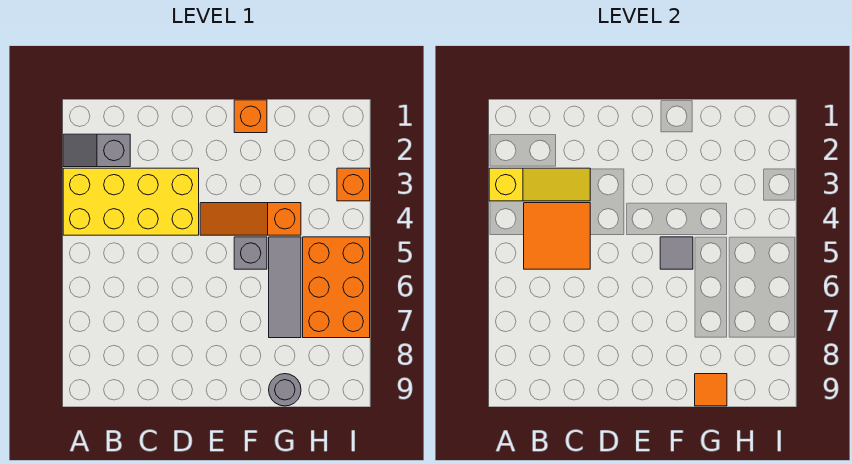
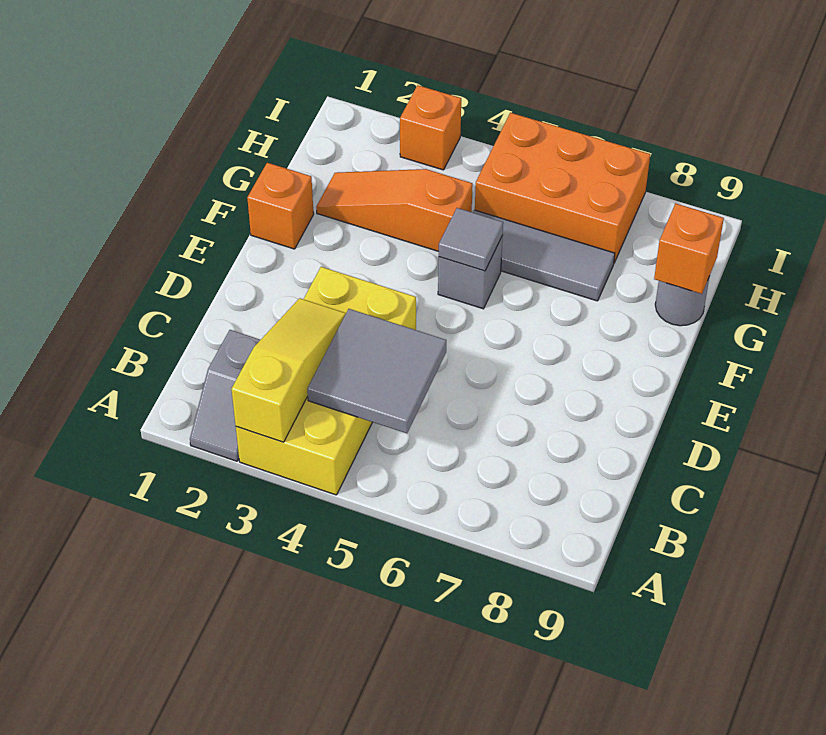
orange tile B4:C5 level 2 -> grey tile B4:C5 level 2
orange slope E4:G4 level 1 top G -> orange slope G2:G4 level 1 top 4
orange tile G9 level 2 -> orange brick G9 level 2

